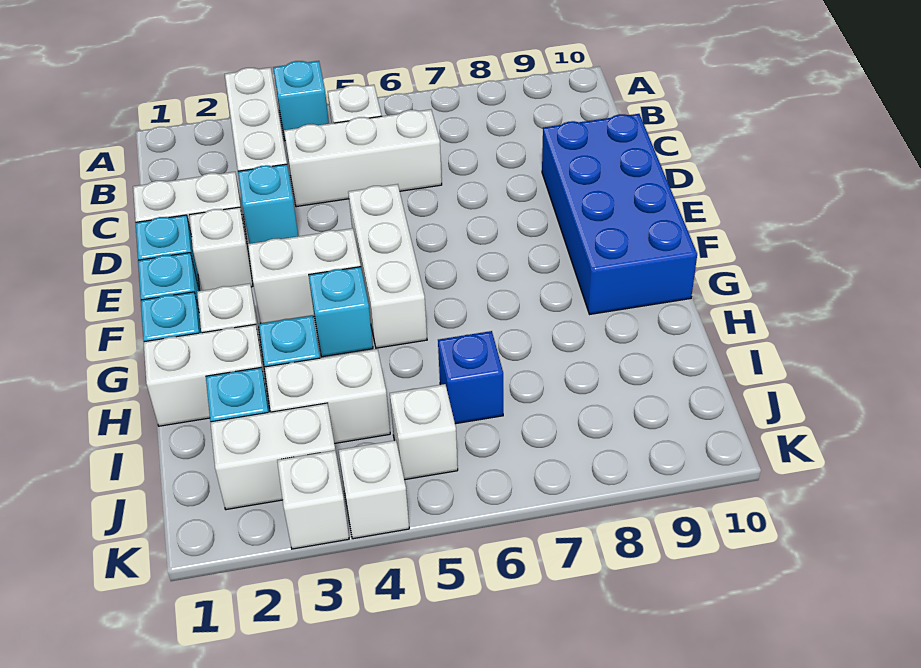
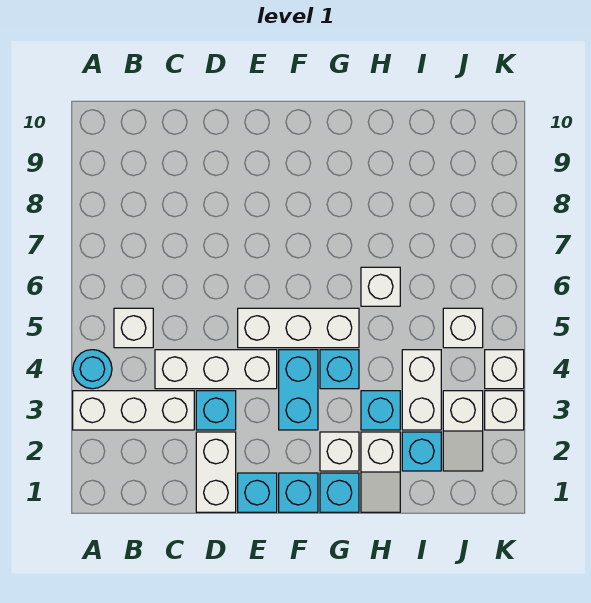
cyan brick A4 level 1 -> cyan round brick A4 level 1
white brick C4:C6 level 1 -> white brick C4:E4 level 1
blue brick D9:G10 level 1 -> none
white brick E2 level 1 -> white brick H6 level 1
white brick F3:F4 level 1 -> cyan brick F3:F4 level 1
white brick H1:H2 level 1 -> white slope H1:H2 level 1 top 2
blue brick I6 level 1 -> none
white brick J2:J3 level 1 -> white slope J2:J3 level 1 top 3

